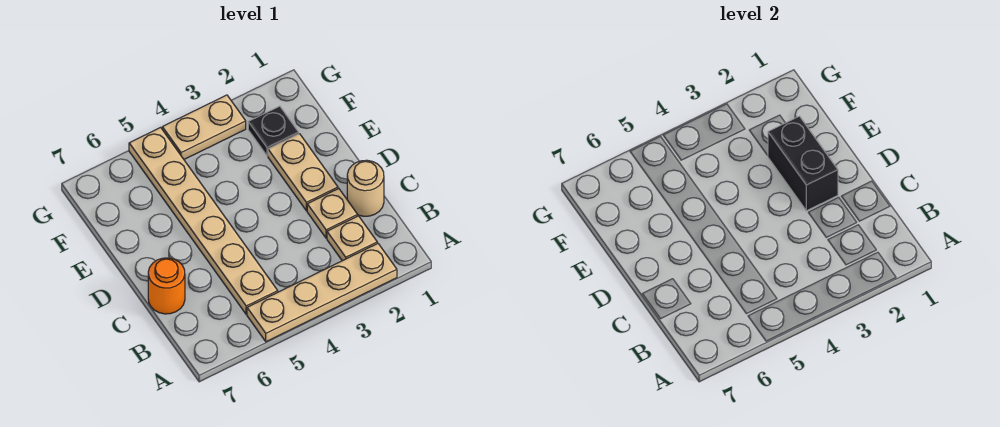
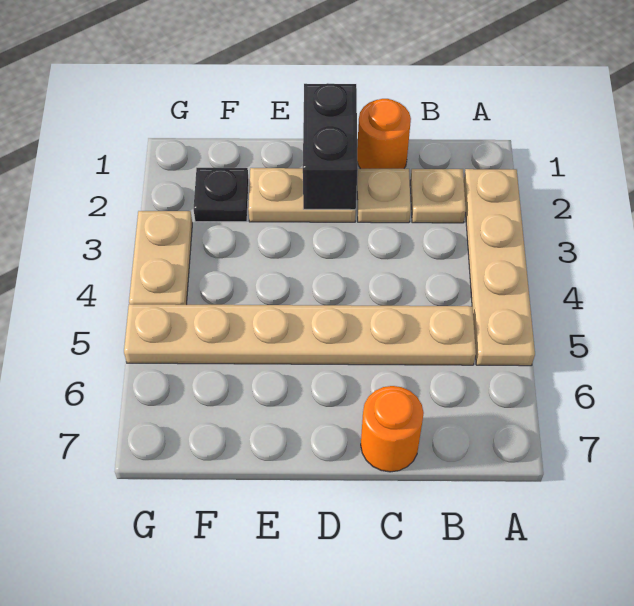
tan round brick C1 level 1 -> orange round brick C1 level 1
black brick D2:E2 level 2 -> black brick D1:D2 level 2

